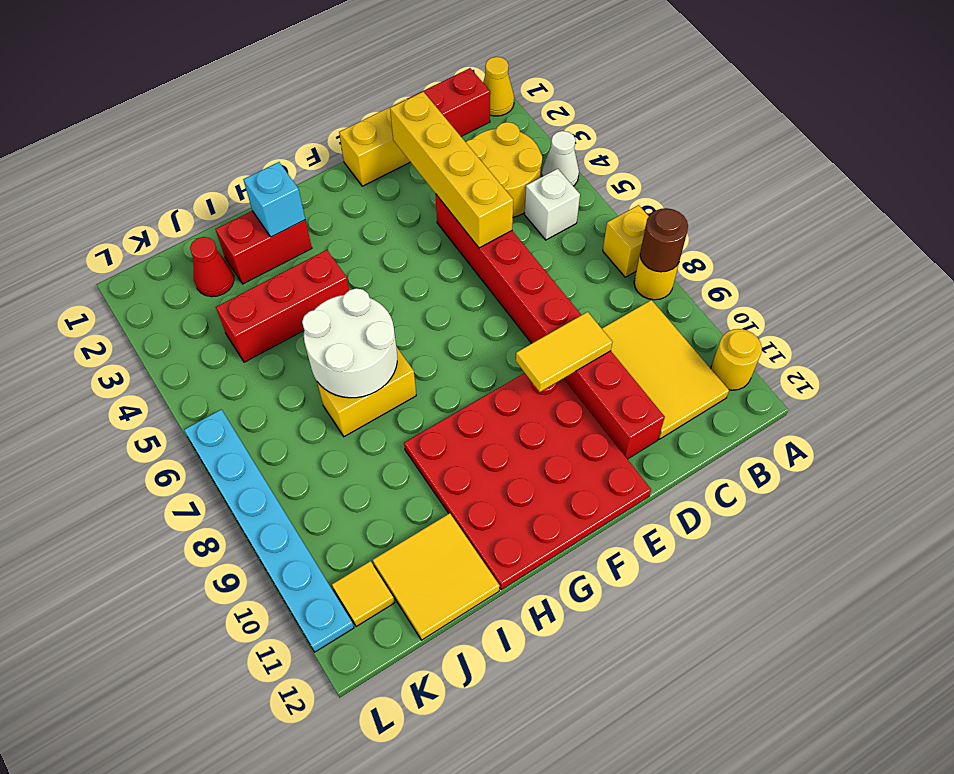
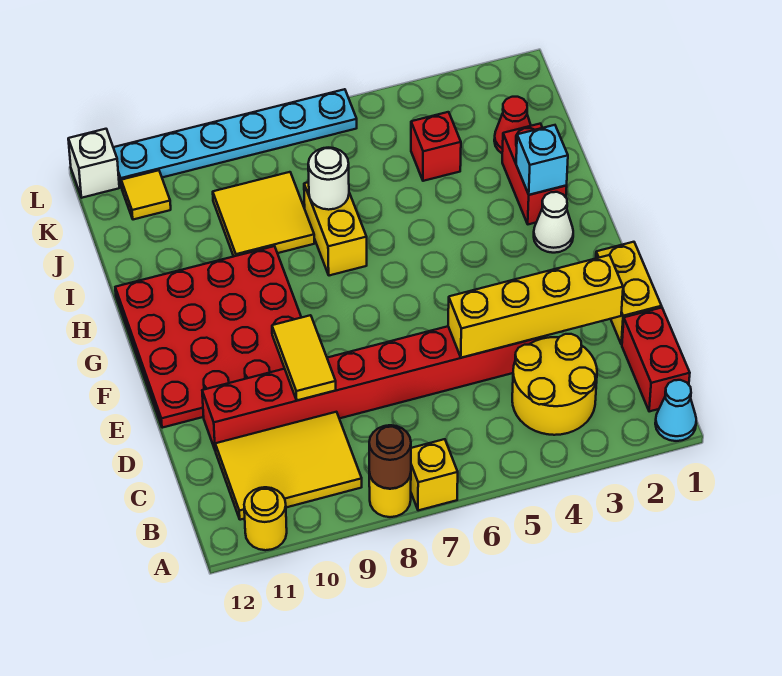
yellow cone A1 level 1 -> cyan cone A1 level 1
white cone A4 level 1 -> white cone G2 level 1
white brick B5 level 1 -> white brick L12 level 1
red brick H4:J4 level 1 -> red brick J4 level 1
white round brick H6:I7 level 2 -> white round brick I7 level 2
yellow tile I11:J12 level 1 -> yellow tile I8:J9 level 1

